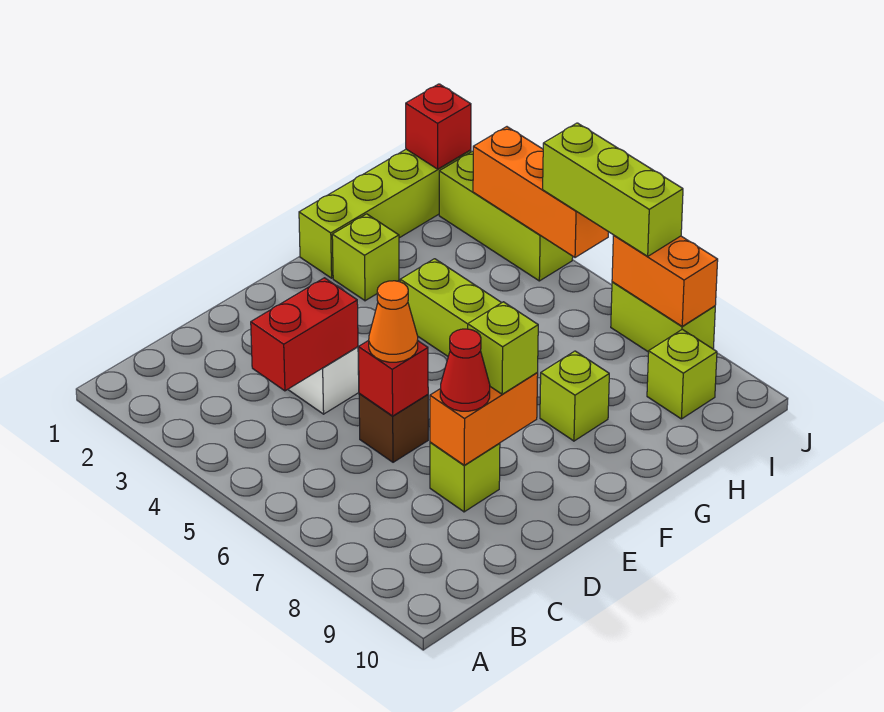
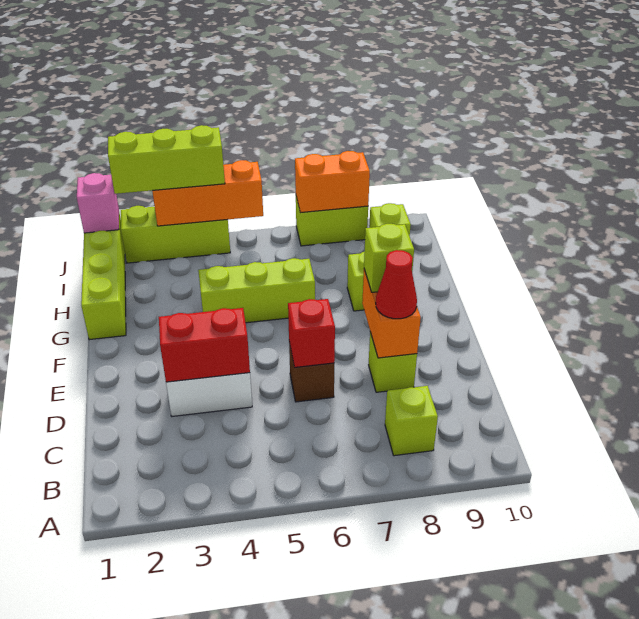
red brick C4:D4 level 2 -> red brick D3:D4 level 2
orange cone D6 level 3 -> none
lime brick G2 level 1 -> lime brick B8 level 1
red brick J1 level 2 -> pink brick J1 level 2
lime brick J5:J7 level 3 -> lime brick J2:J4 level 3

